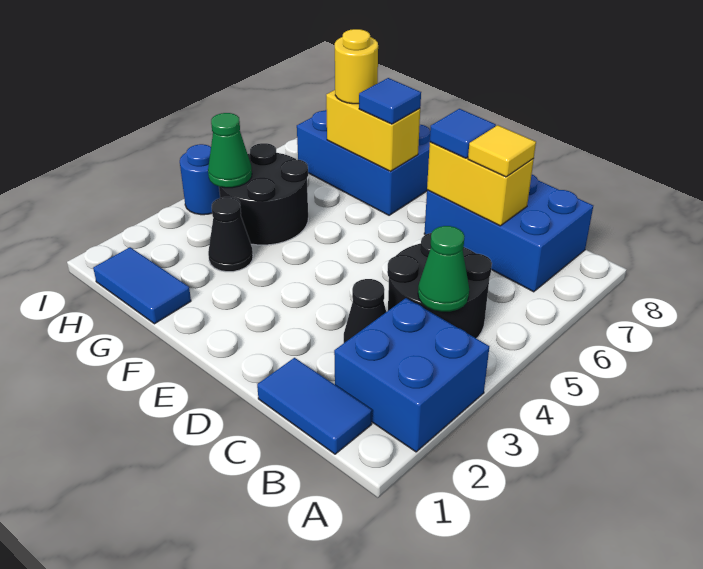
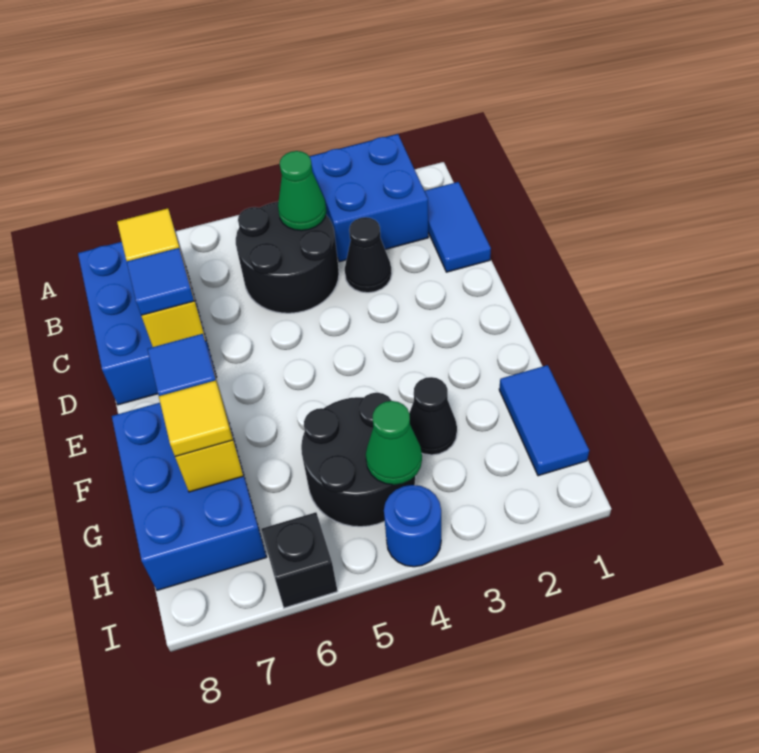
yellow round brick G7 level 3 -> yellow tile G7 level 3
none -> black brick I6 level 1

